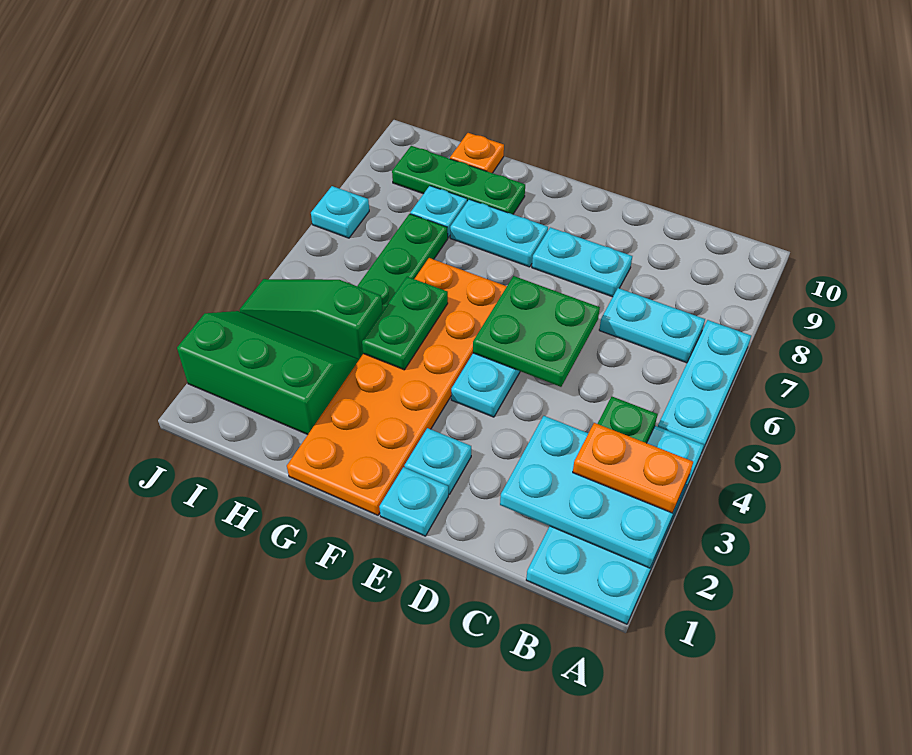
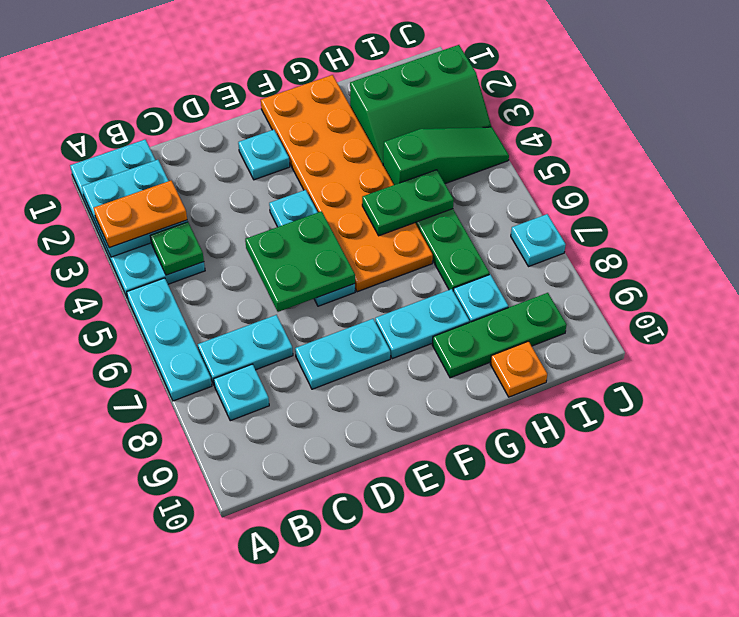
cyan plate A2:C3 level 2 -> cyan plate A2:B3 level 2
cyan plate E1 level 1 -> cyan plate B8 level 1
green plate G4:G5 level 2 -> green plate G5:H5 level 2

